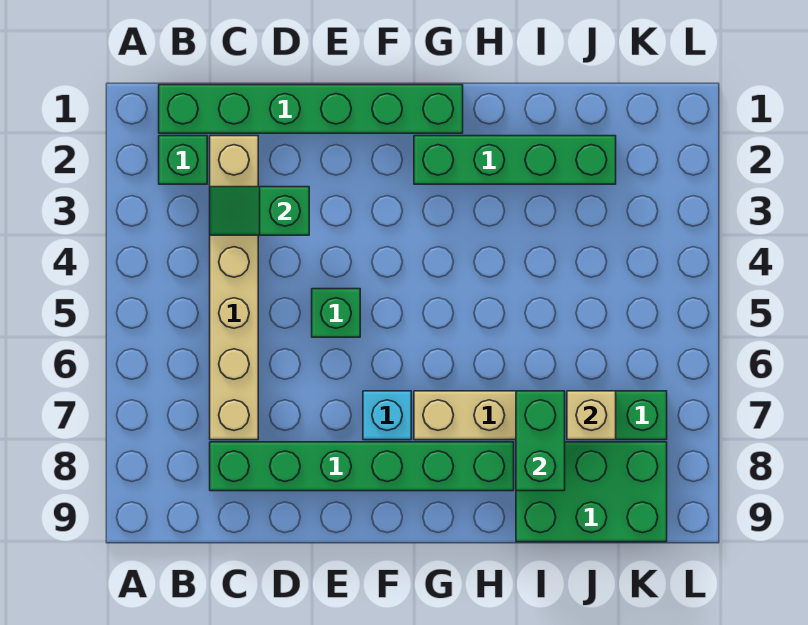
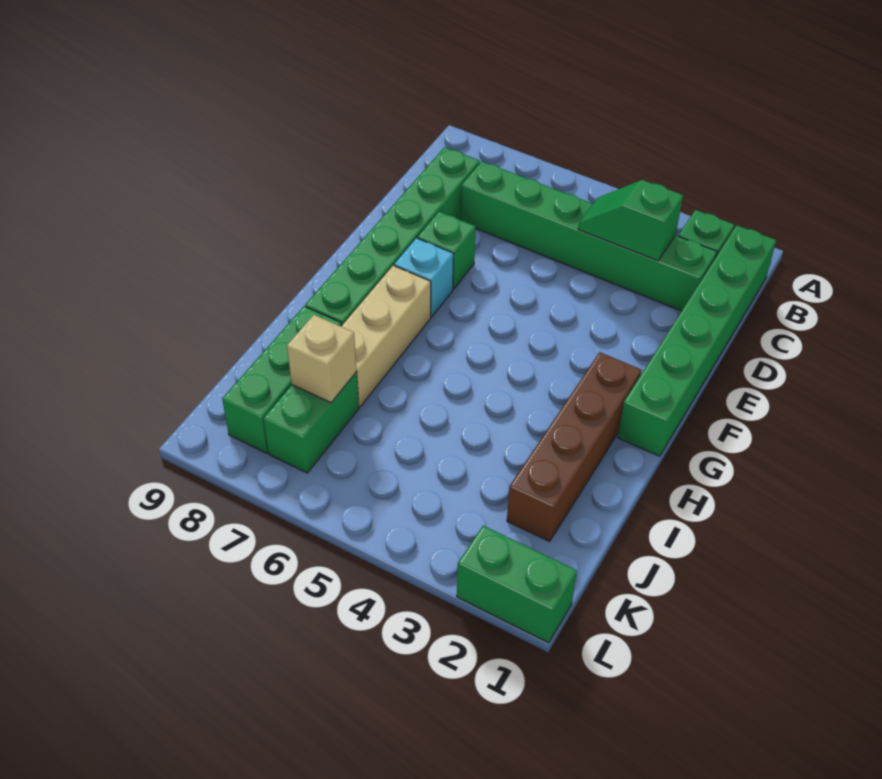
tan brick C2:C7 level 1 -> green brick C2:C7 level 1
green slope C3:D3 level 2 top D -> green slope C3:C4 level 2 top 3
green brick E5 level 1 -> green brick E7 level 1
green brick G2:J2 level 1 -> brown brick G2:J2 level 1
green brick I7:I8 level 2 -> green brick L1:L2 level 1
green brick I8:K9 level 1 -> green brick I8:K8 level 1

